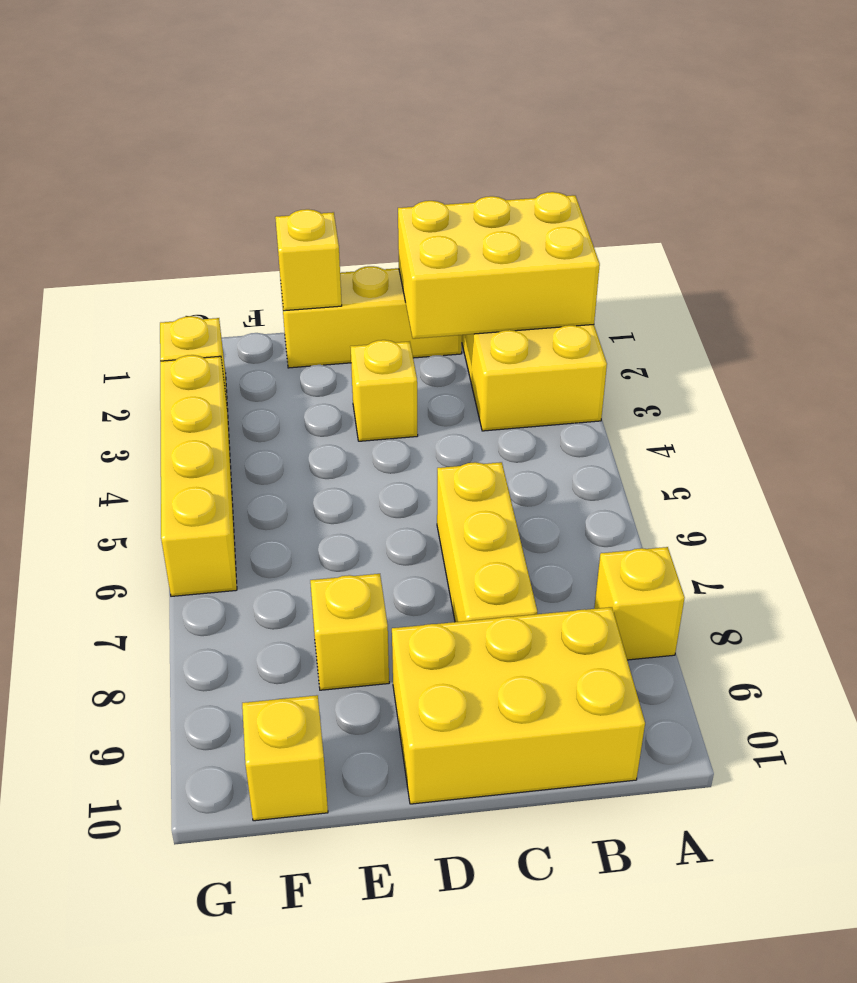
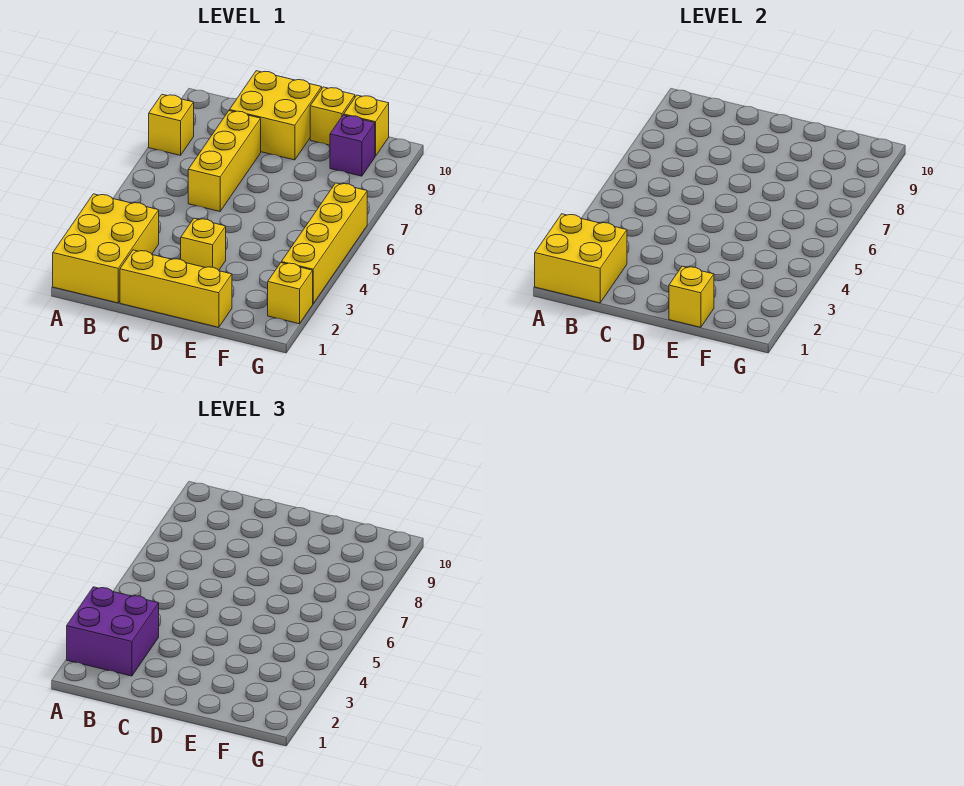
yellow brick A1:C2 level 2 -> yellow brick A1:B2 level 2
none -> purple brick A2:B3 level 3
yellow brick B9:D10 level 1 -> yellow brick C9:D10 level 1
yellow brick E8 level 1 -> yellow brick E10 level 1
none -> purple brick F9 level 1

